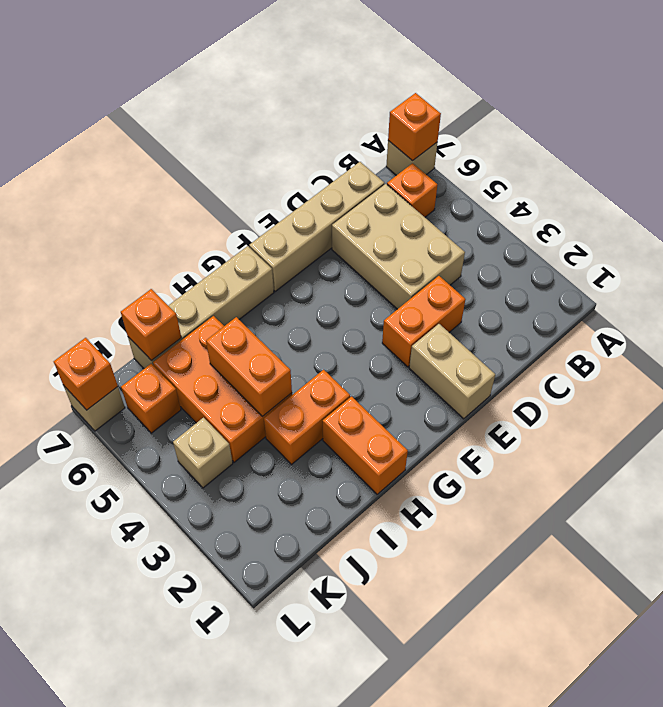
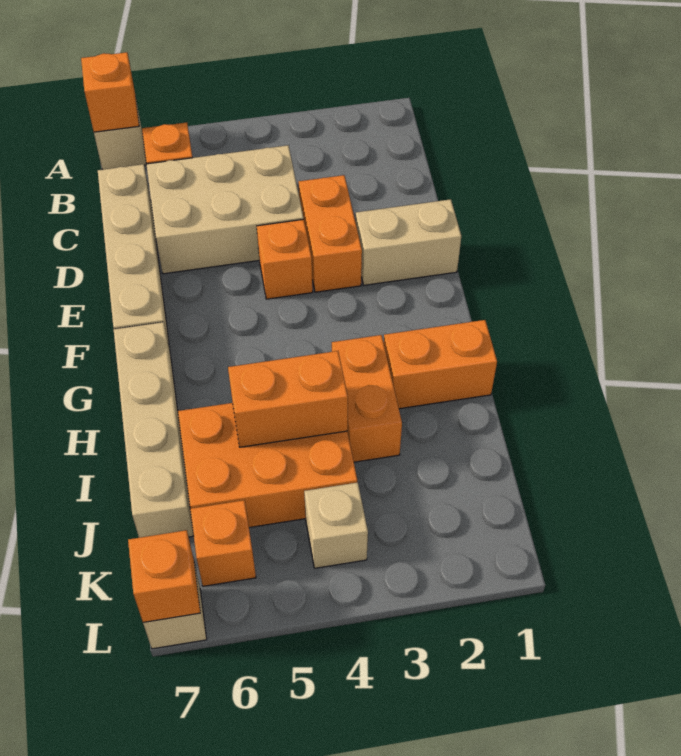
orange brick J7 level 2 -> orange brick E4 level 1

